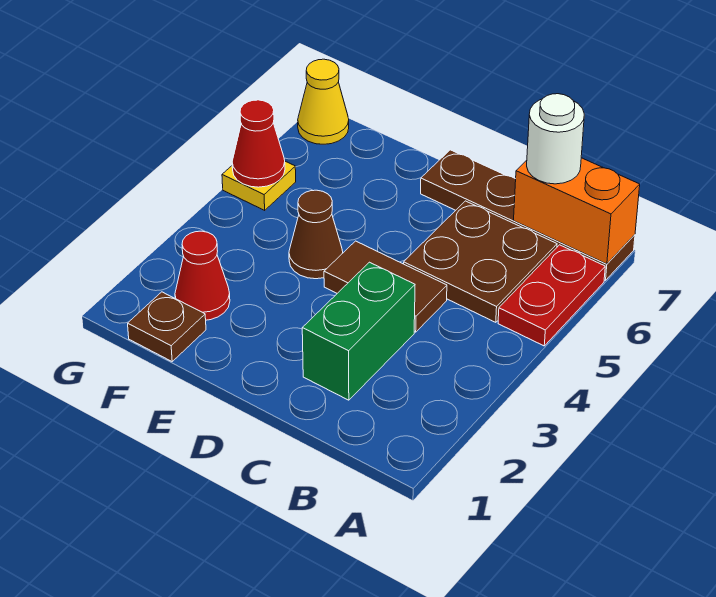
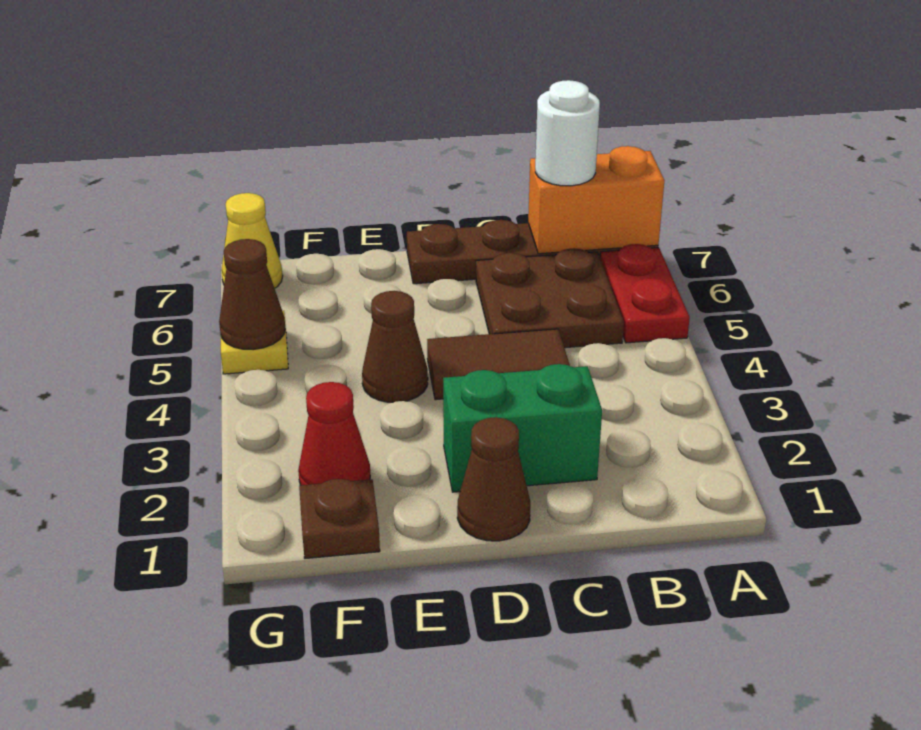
green brick C2:C3 level 1 -> green brick C2:D2 level 1
none -> brown cone D1 level 1
red cone G5 level 2 -> brown cone G5 level 2

